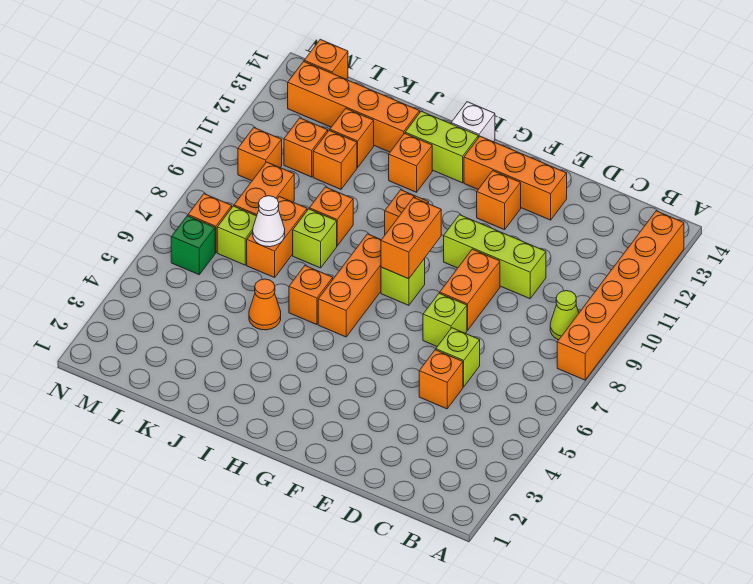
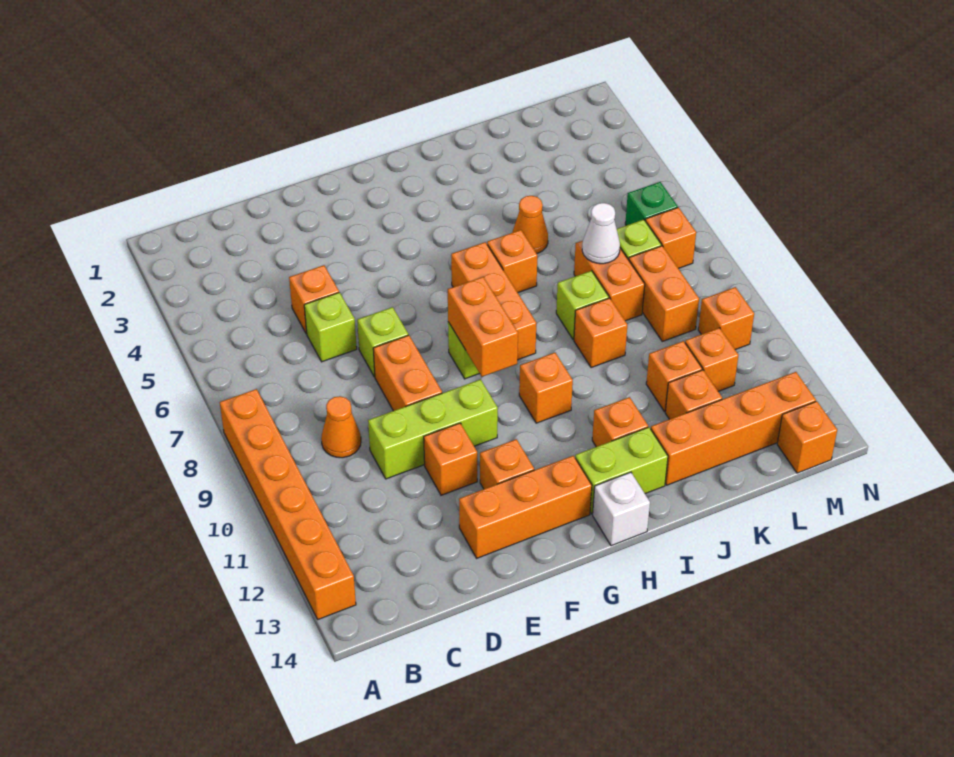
lime cone B9 level 1 -> none
none -> orange cone C9 level 1
none -> orange brick E11 level 1

